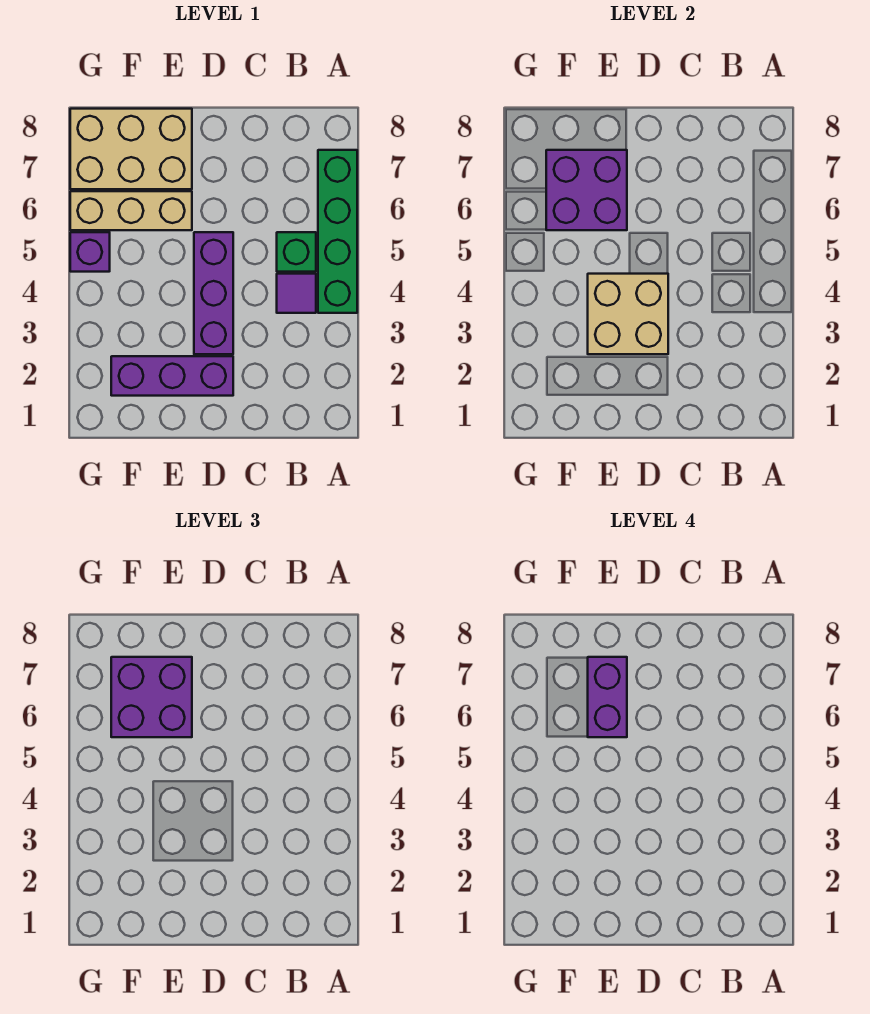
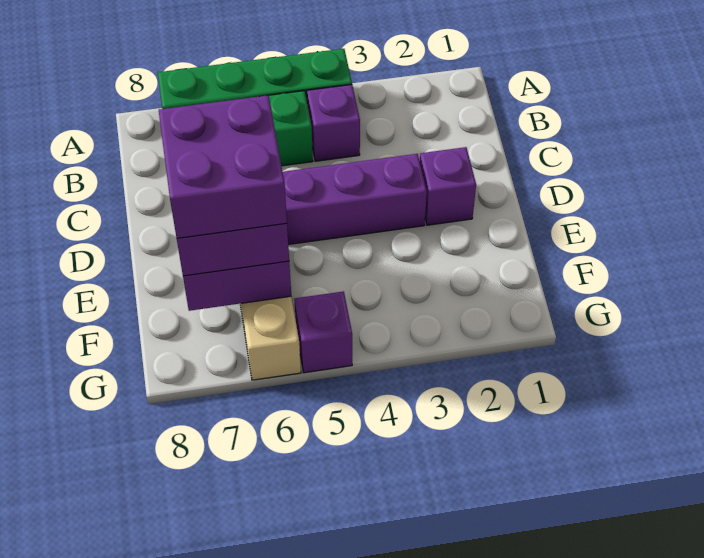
purple tile B4 level 1 -> purple brick B4 level 1
purple brick D2:F2 level 1 -> purple brick D2 level 1
tan brick D3:E4 level 2 -> none
purple brick E6:E7 level 4 -> purple brick E6:F7 level 4
tan brick E7:G8 level 1 -> none

